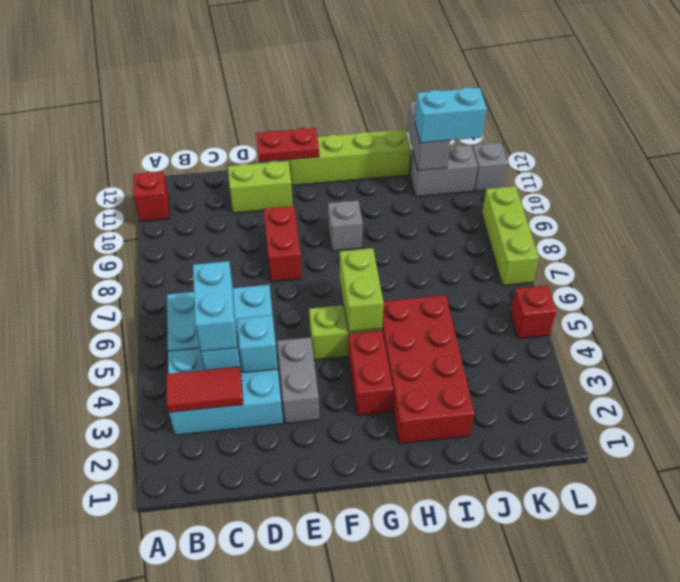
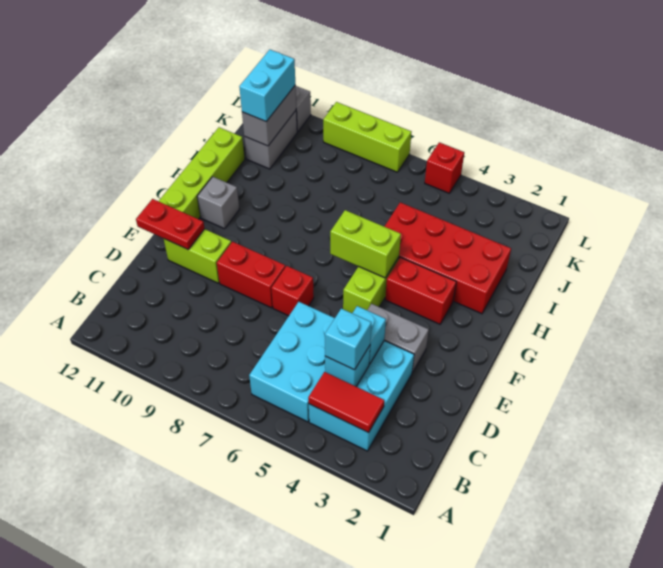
red brick A11 level 1 -> red brick E7 level 1
red tile B3:C3 level 2 -> red tile B3:B4 level 2
cyan brick C4:C5 level 3 -> cyan brick C4 level 3
lime brick D11:E11 level 1 -> lime brick E10:E11 level 1
red plate E12:F12 level 2 -> red plate E11:E12 level 2
grey brick G9 level 1 -> grey brick G11 level 1
grey brick J11:J12 level 2 -> grey brick J11:K11 level 2

